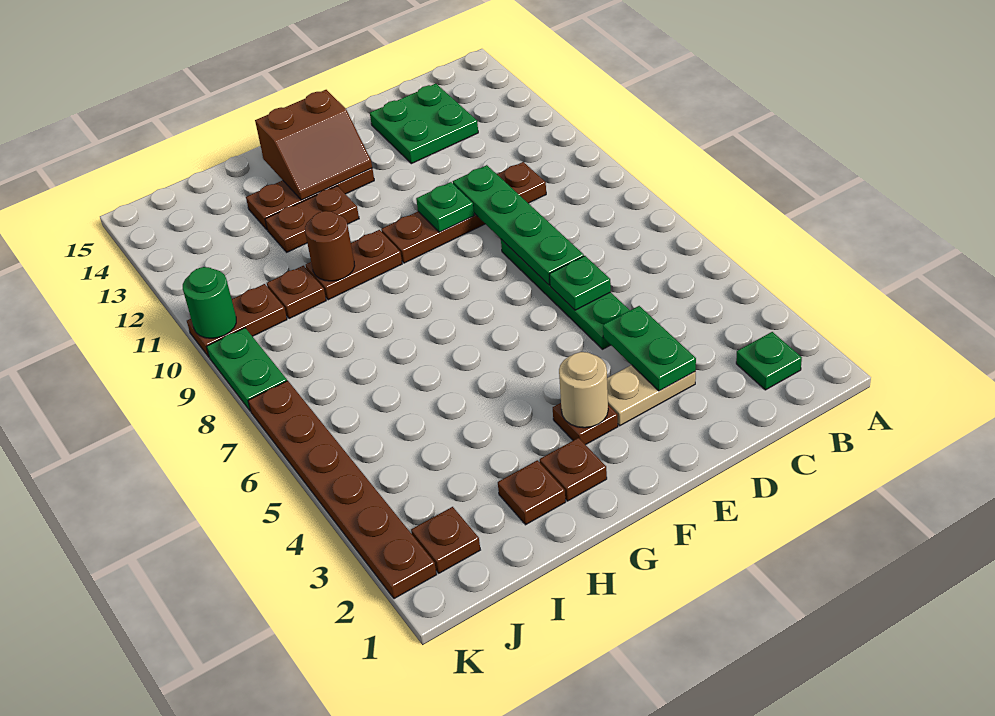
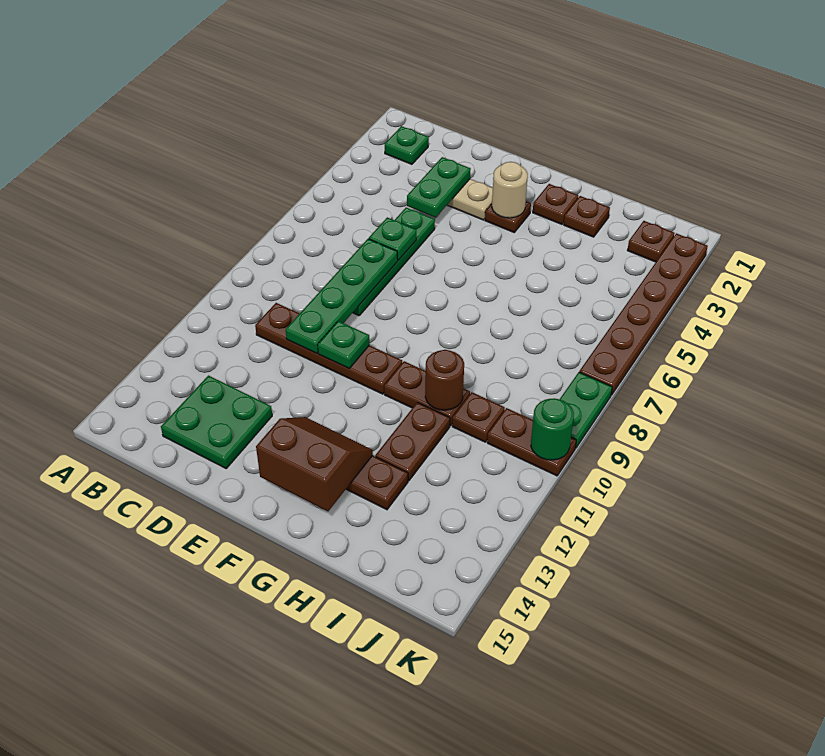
brown plate G12:H12 level 1 -> brown plate H11:H12 level 1

